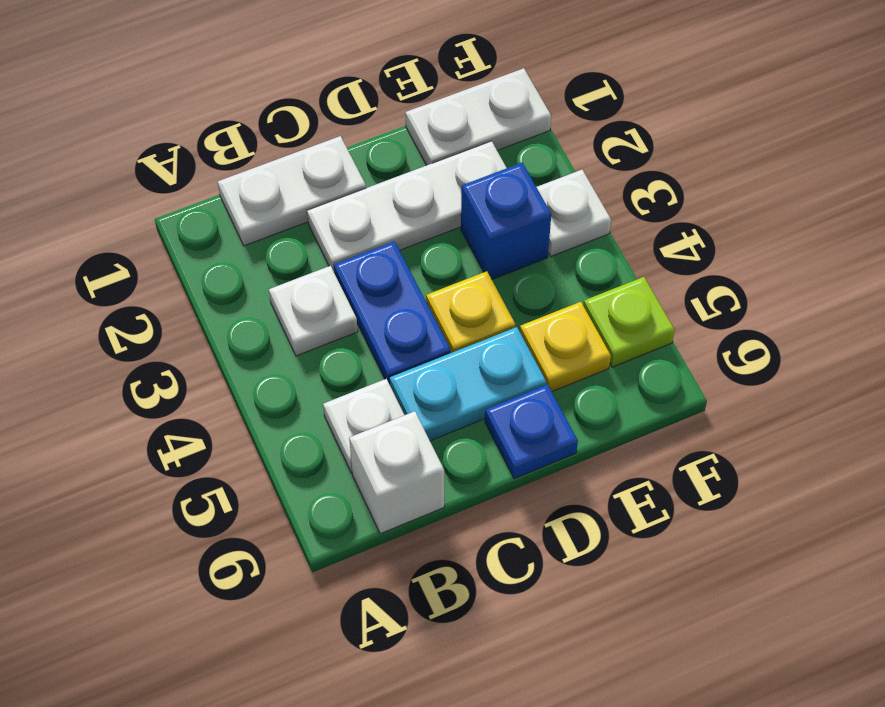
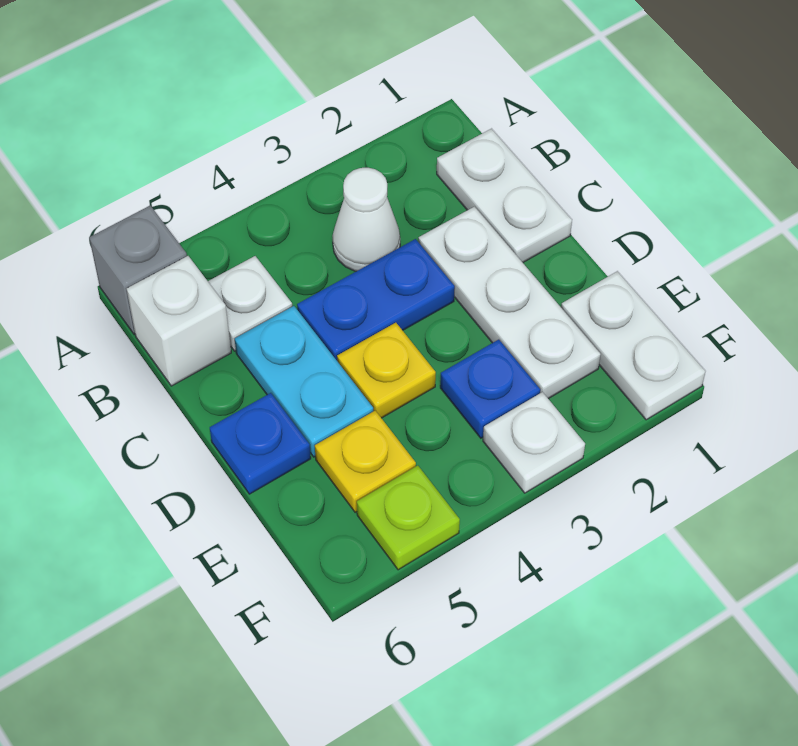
none -> grey brick A6 level 1
white plate B3 level 1 -> white cone B3 level 1
blue brick E3 level 1 -> blue plate E3 level 1

